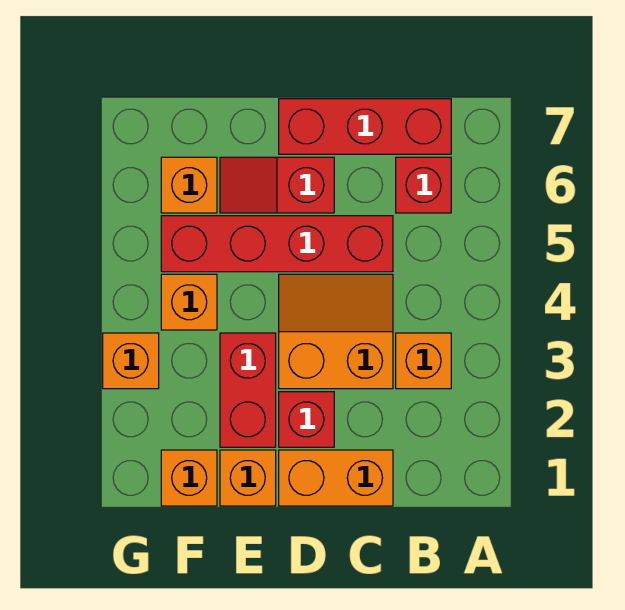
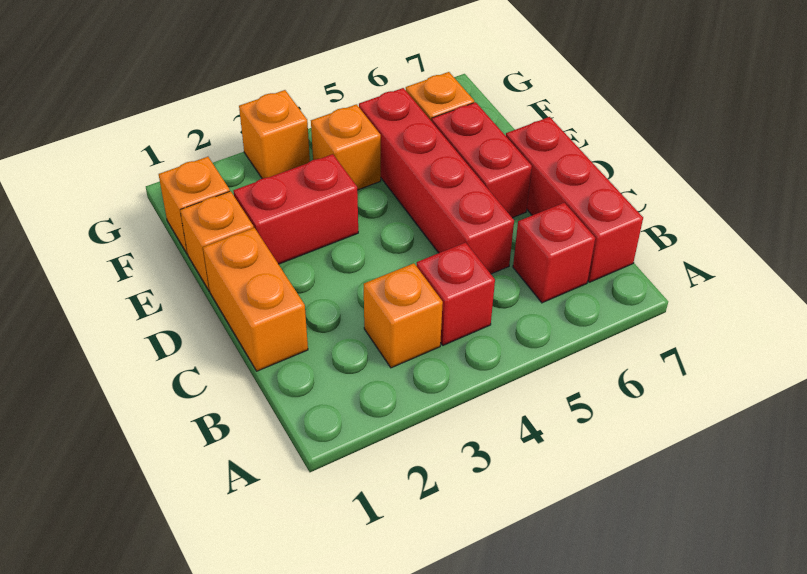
orange slope C3:D4 level 1 top 3 -> none
red brick D2 level 1 -> red brick B4 level 1
red slope D6:E6 level 1 top D -> red brick D6:E6 level 1

